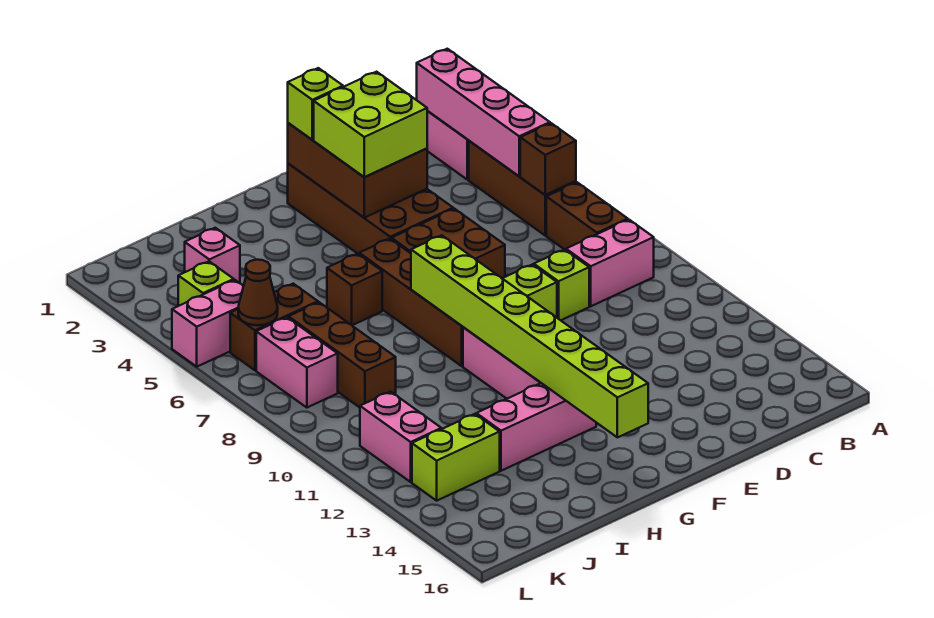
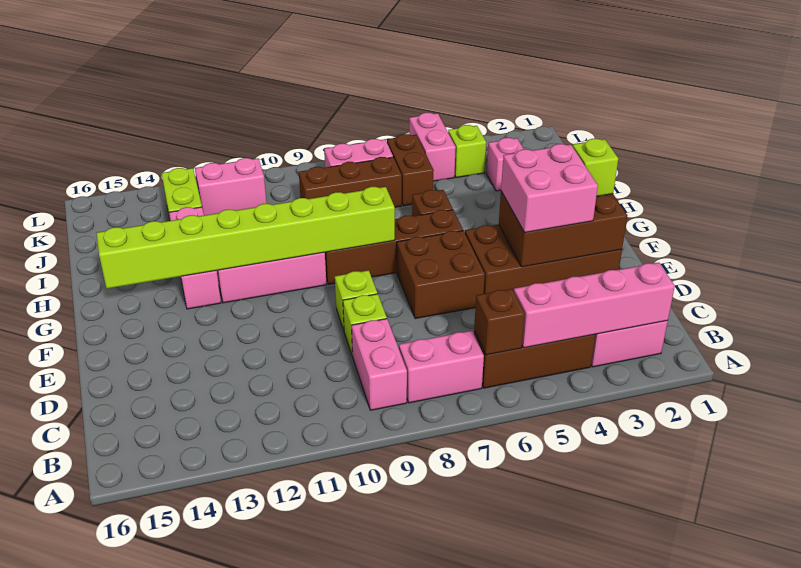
brown brick B7:B8 level 1 -> pink brick B7:B8 level 1
lime brick E3:F4 level 3 -> pink brick E3:F4 level 3
brown cone K6 level 2 -> none

